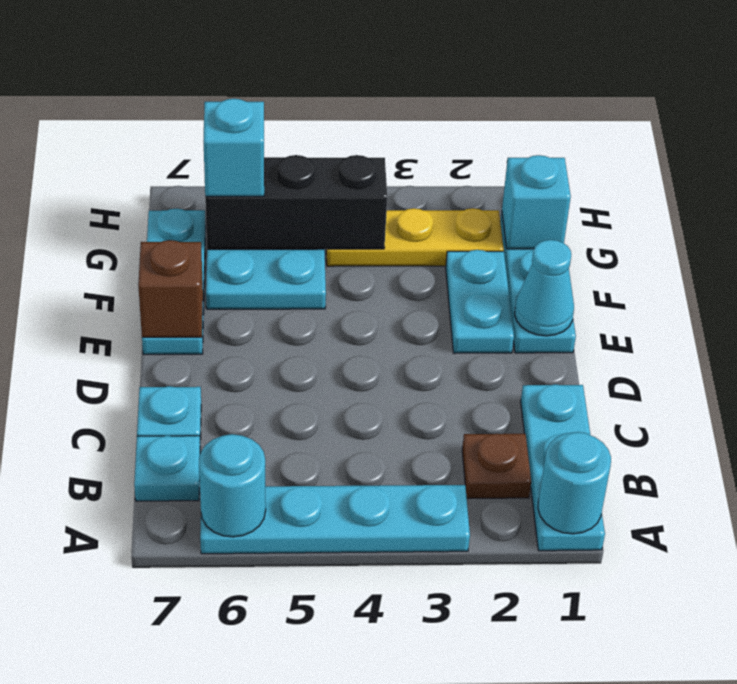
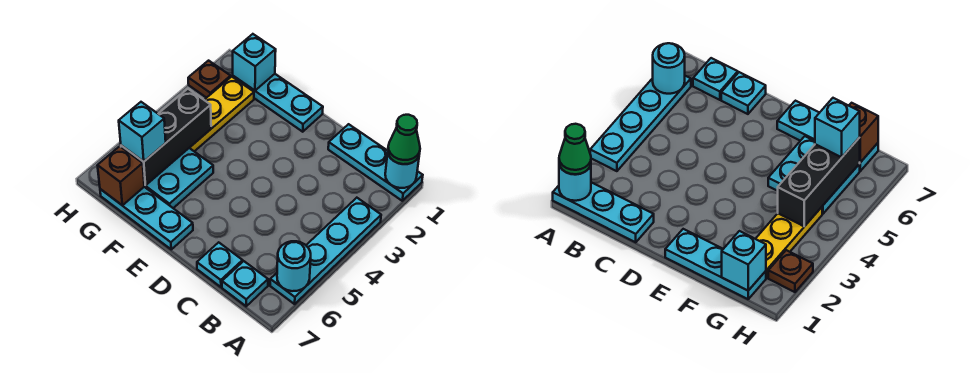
none -> green cone A1 level 3
brown plate B2 level 1 -> brown plate H2 level 1
cyan cone E1 level 2 -> none
cyan plate E2:F2 level 1 -> none
brown brick E7 level 2 -> brown brick G7 level 2

